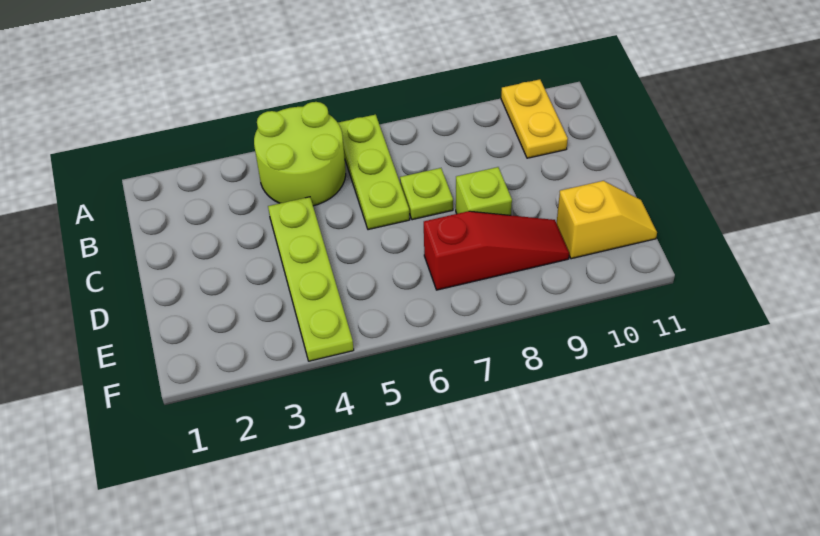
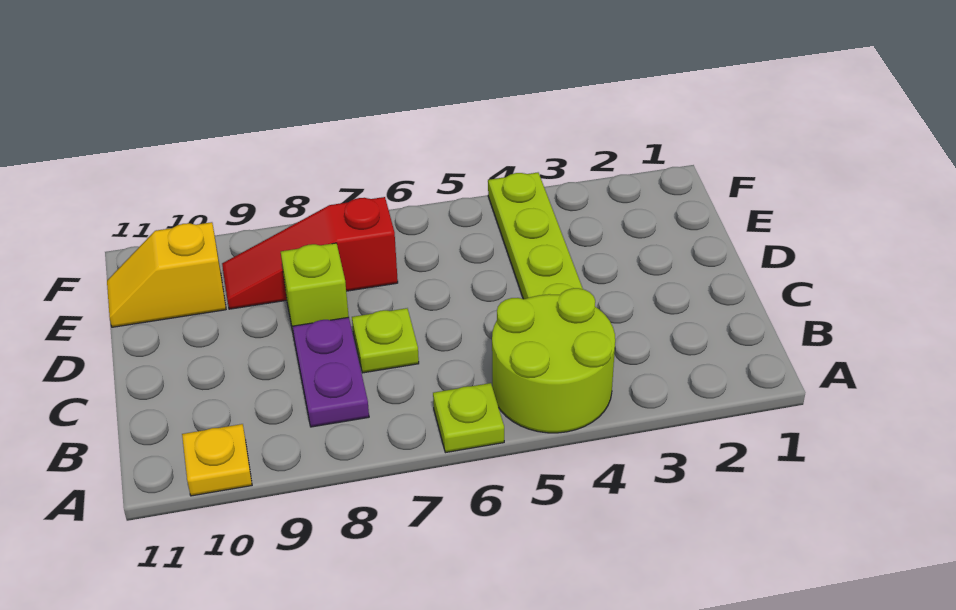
lime plate A6:C6 level 1 -> lime plate A6 level 1
yellow plate A10:B10 level 1 -> yellow plate A10 level 1
none -> purple plate B8:C8 level 1

